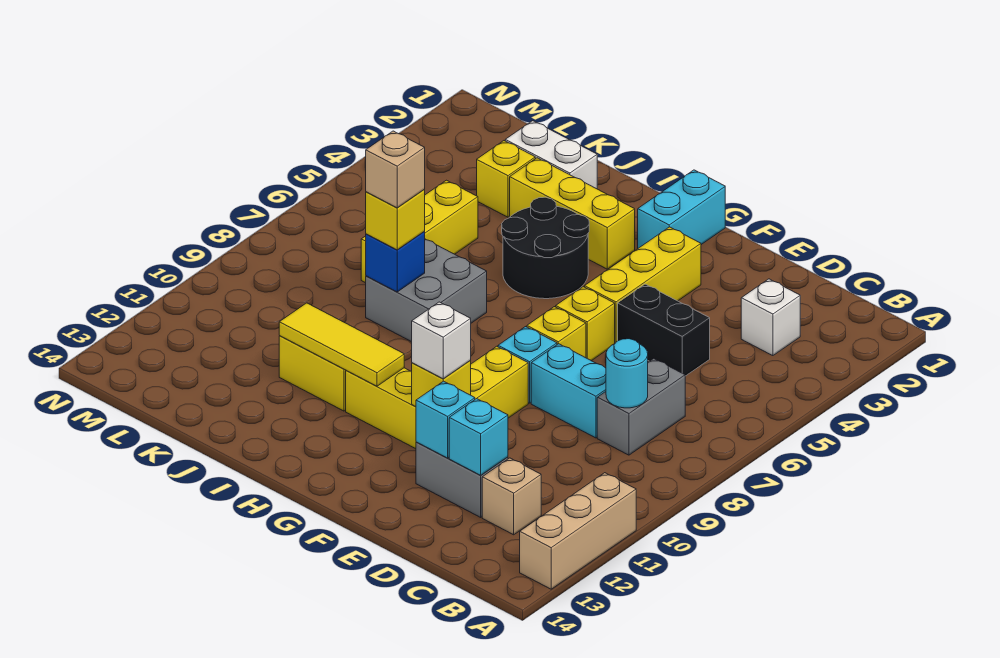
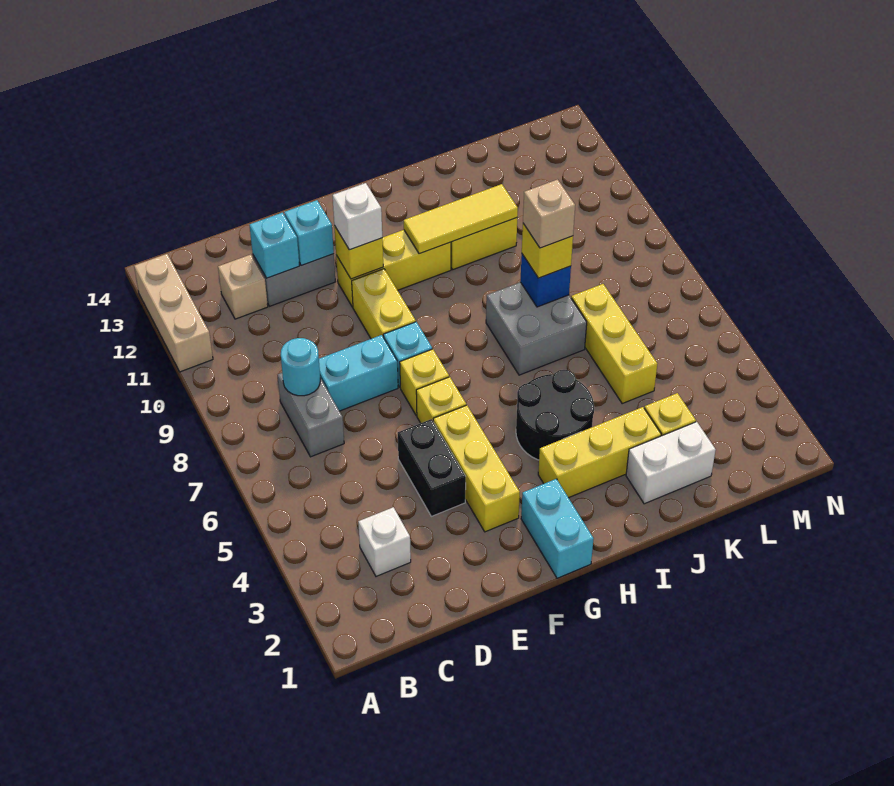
black brick D5:E5 level 1 -> black brick E4:E5 level 1

